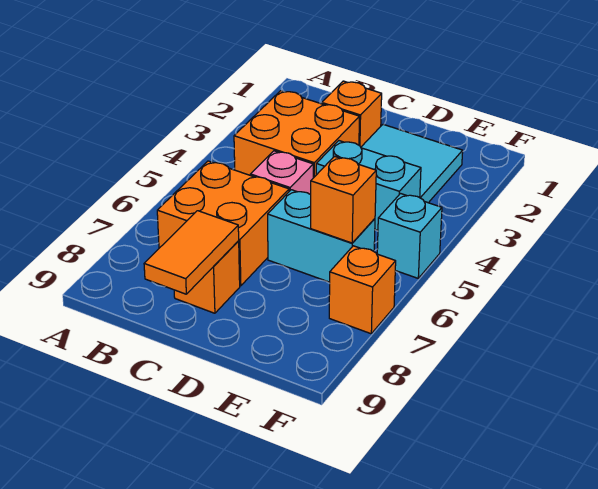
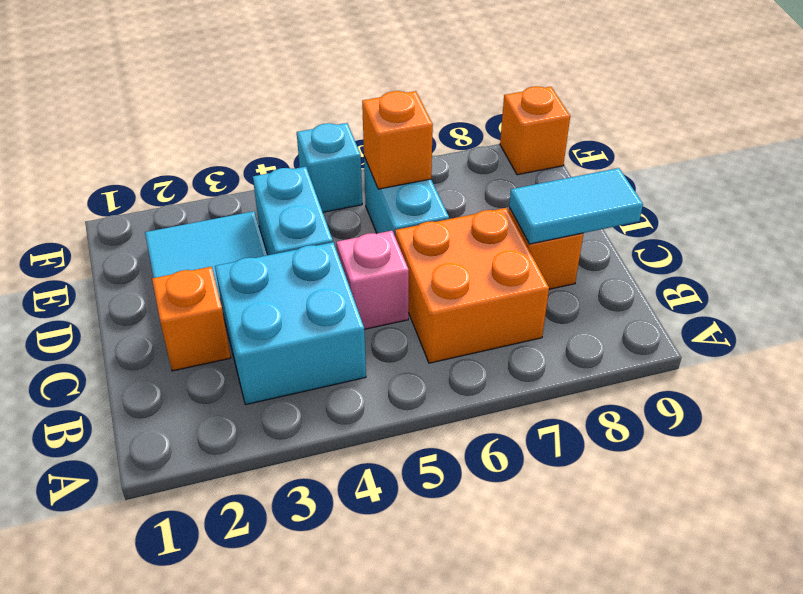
orange brick B3:C4 level 1 -> cyan brick B3:C4 level 1
orange tile C8:C9 level 2 -> cyan tile C8:C9 level 2
orange brick F7 level 1 -> orange brick F9 level 1

